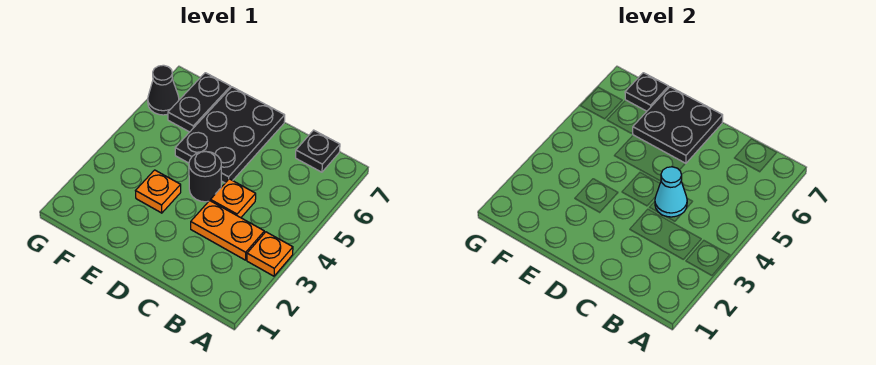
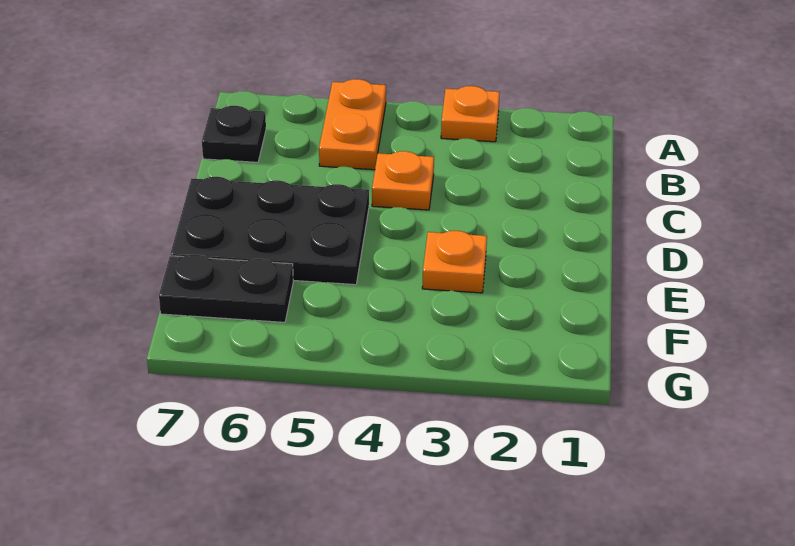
orange plate B3:C3 level 1 -> orange plate A5:B5 level 1
cyan cone C4 level 2 -> none
black round brick D4 level 1 -> none
black plate D6:E7 level 2 -> none
black plate F7 level 2 -> none
black cone G6 level 1 -> none

